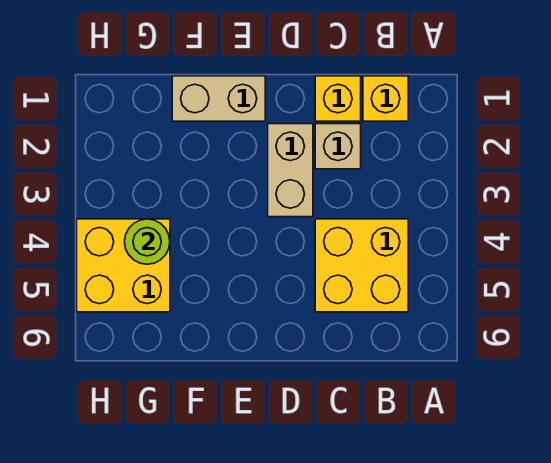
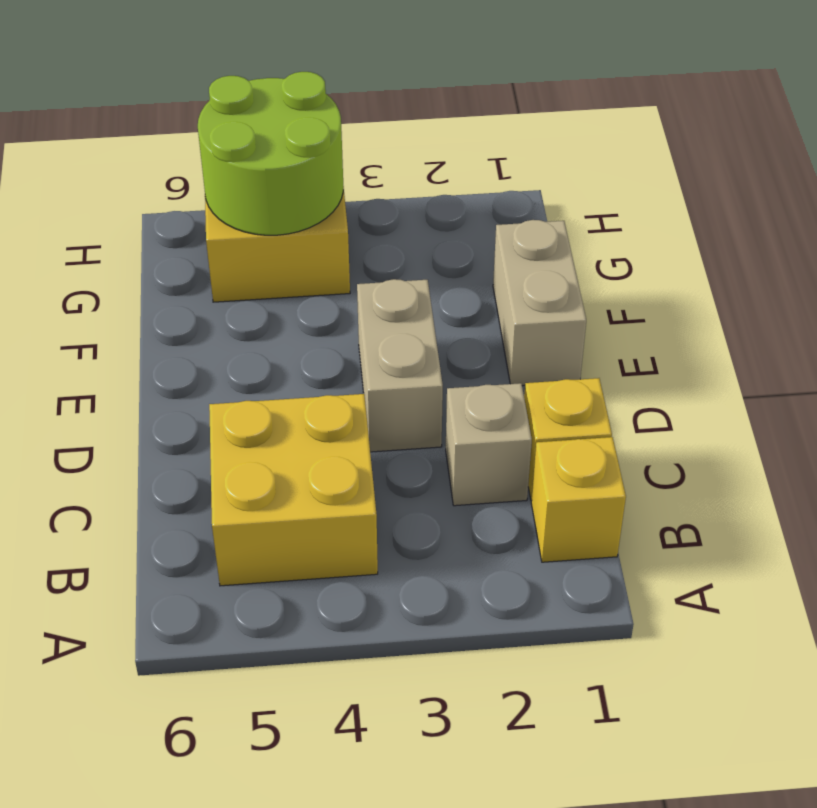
tan brick D2:D3 level 1 -> tan brick D3:E3 level 1
lime round brick G4 level 2 -> lime round brick G4:H5 level 2

